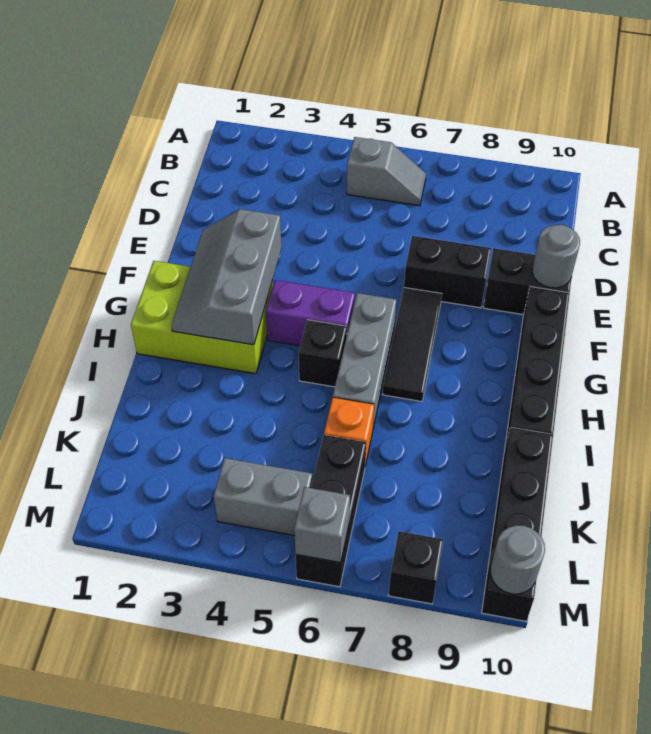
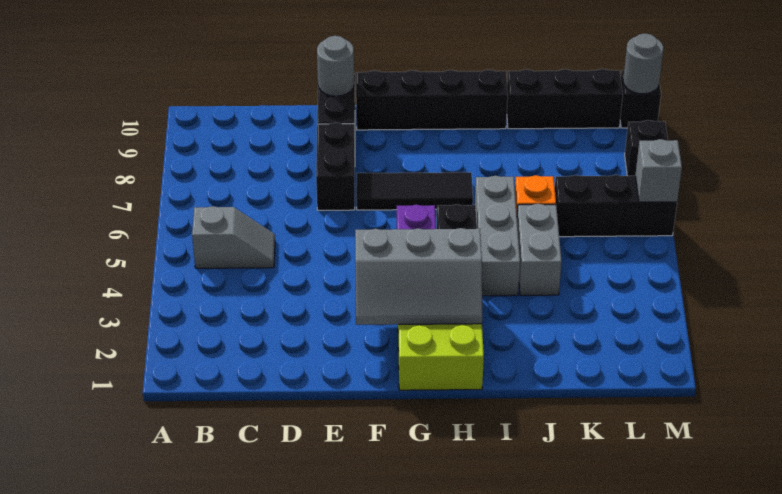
grey slope B5:B6 level 1 top 5 -> grey slope B5:C5 level 1 top B
grey brick G6:I6 level 1 -> grey brick I4:I6 level 1
grey brick L4:L5 level 1 -> grey brick J4:J5 level 1

